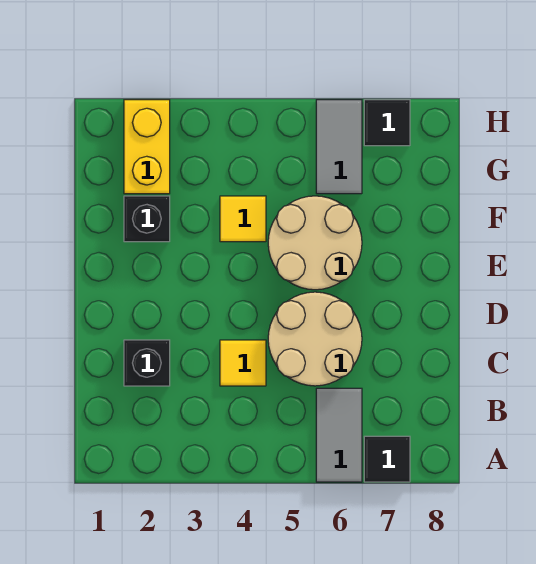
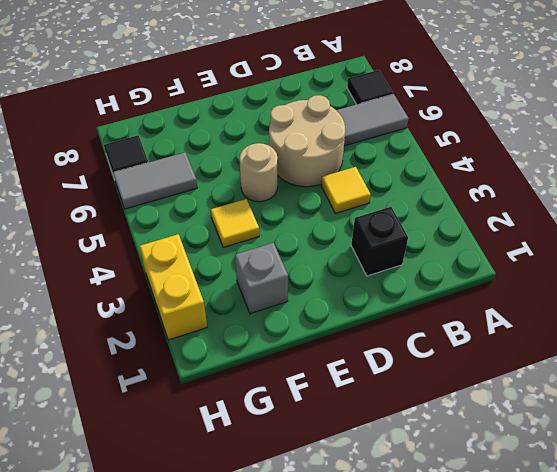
tan round brick E5:F6 level 1 -> tan round brick E5 level 1
black brick F2 level 1 -> grey brick F2 level 1
yellow brick G2:H2 level 1 -> yellow brick H2:H3 level 1

